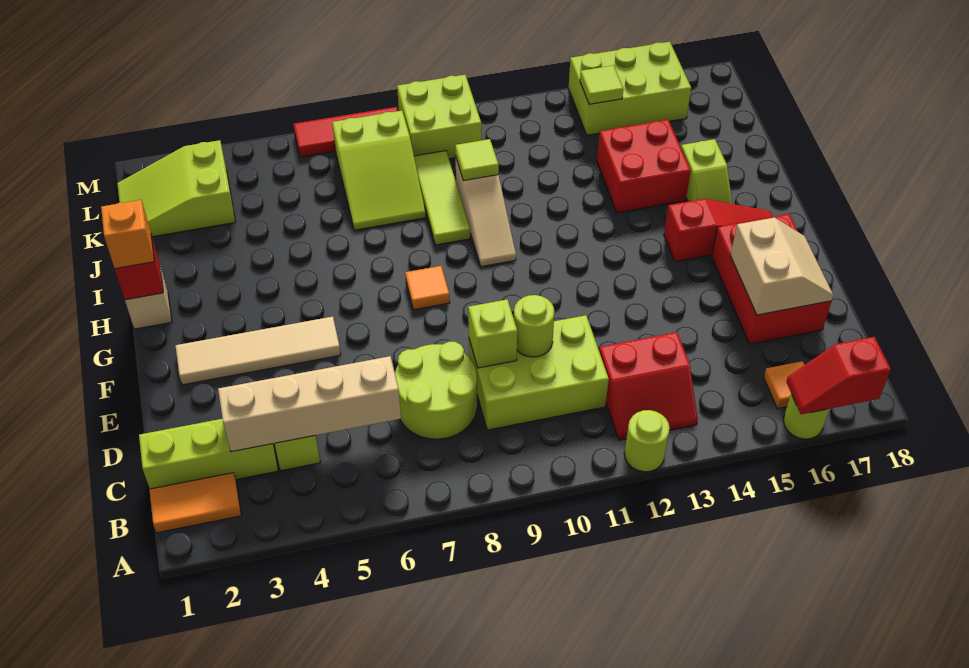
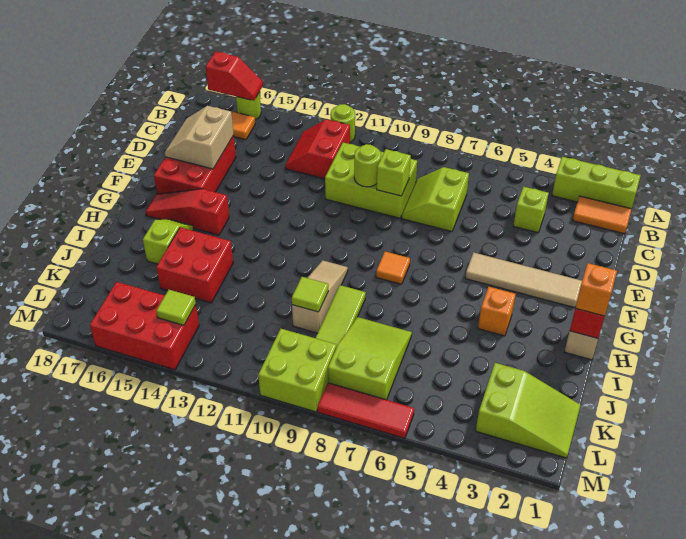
red slope B12:C13 level 1 top C -> red slope B12:C13 level 1 top 12
lime brick C1:C3 level 1 -> lime brick A1:A3 level 1
tan brick C3:C6 level 2 -> none
lime round brick C7:D8 level 1 -> lime slope C7:D8 level 1 top 7
none -> orange brick H4 level 1
lime brick L14:M16 level 1 -> red brick L14:M16 level 1

